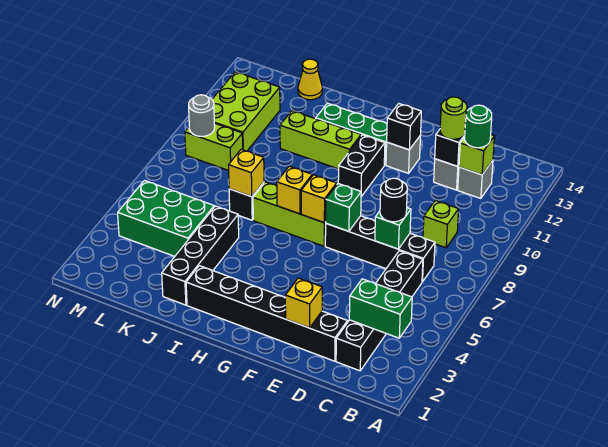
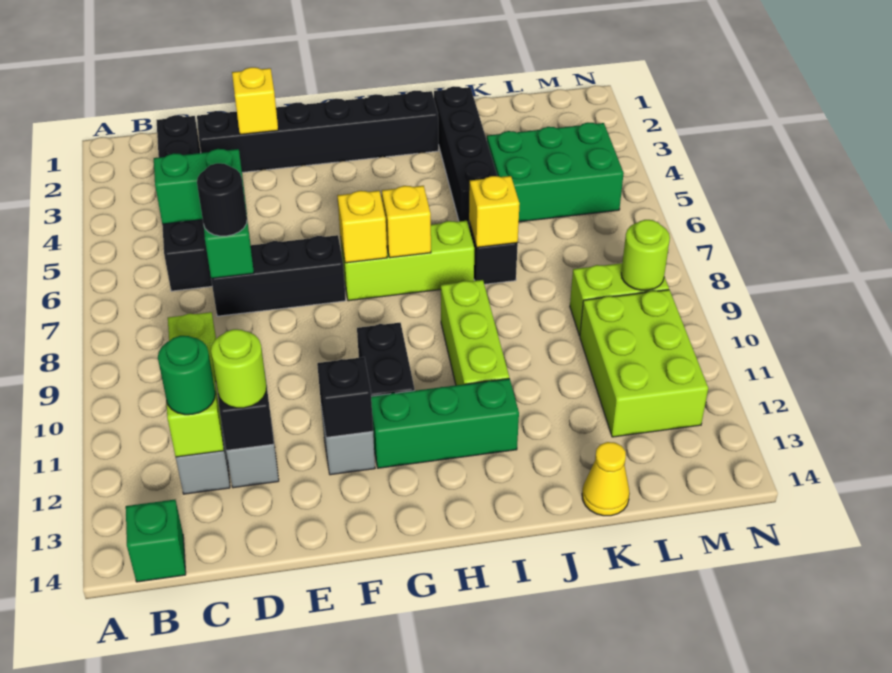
green brick B3:C3 level 2 -> green brick C5:D5 level 2
black brick C7:F7 level 1 -> black brick D7:F7 level 1
green brick F7 level 2 -> green brick B14 level 1
lime brick H11:J11 level 1 -> lime brick I9:I11 level 1
grey round brick M9 level 2 -> lime round brick M9 level 2

